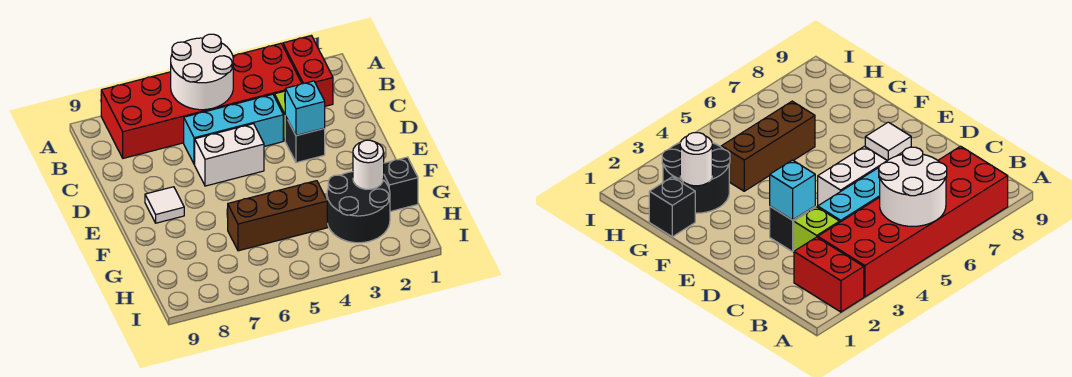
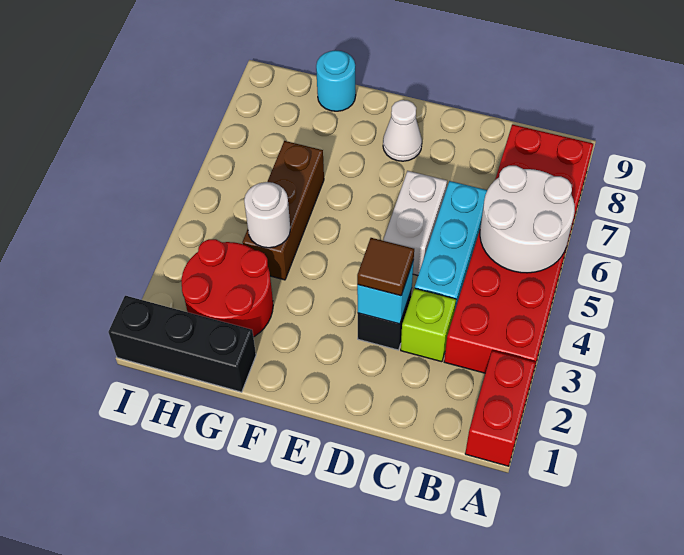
red brick A2:B2 level 1 -> red brick A1:A2 level 1
none -> brown tile D3 level 3
white tile E8 level 1 -> white cone E8 level 1
black brick G1 level 1 -> black brick G1:I1 level 1
black round brick G2:H3 level 1 -> red round brick G2:H3 level 1
white round brick G2 level 2 -> white round brick G4 level 2
none -> cyan round brick G9 level 1

